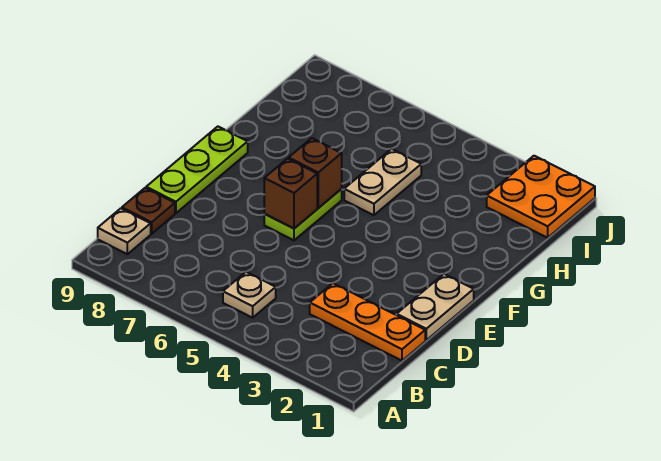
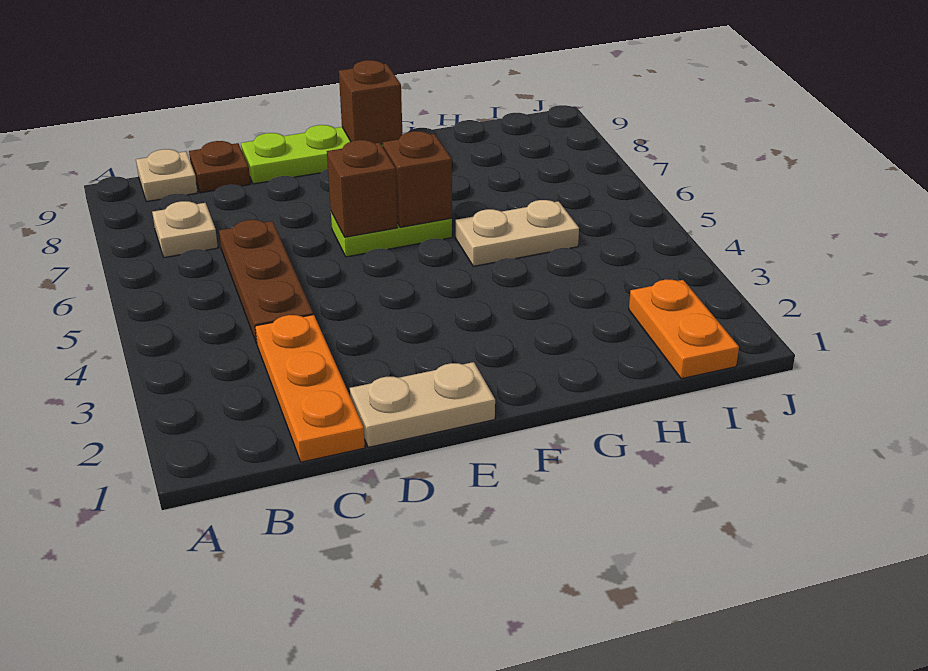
tan plate B5 level 1 -> tan plate B7 level 1
none -> brown plate C4:C6 level 1
none -> brown brick F9 level 2
orange plate I1:J2 level 1 -> orange plate I1:I2 level 1

